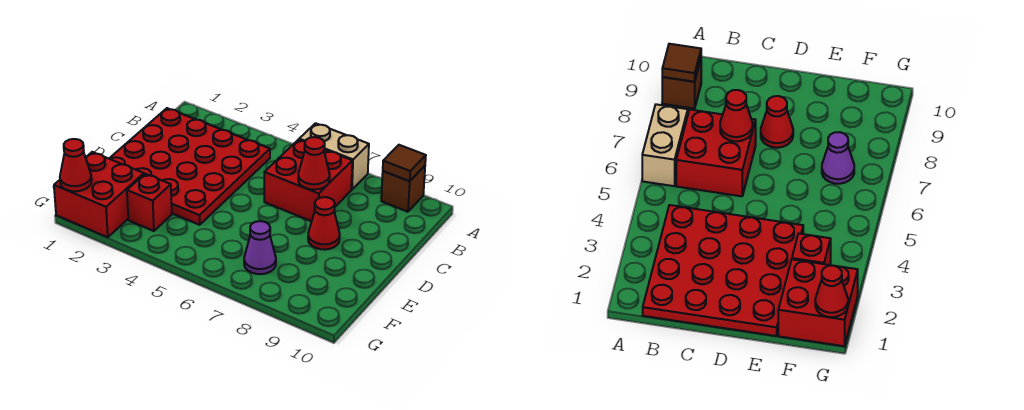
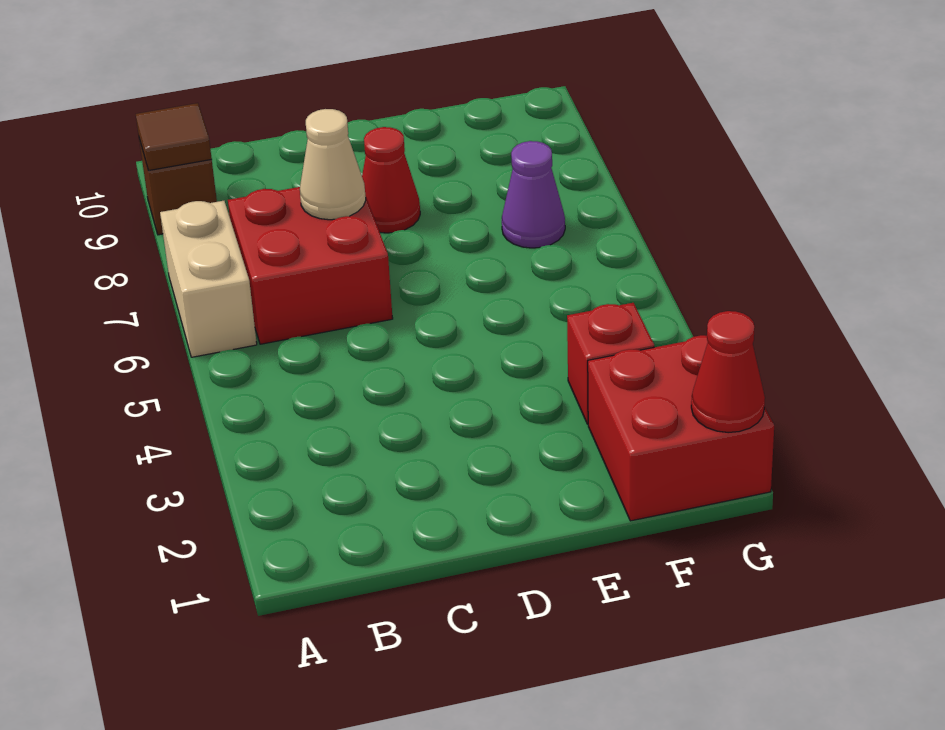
red plate B1:E4 level 1 -> none
red cone C7 level 2 -> tan cone C7 level 2

